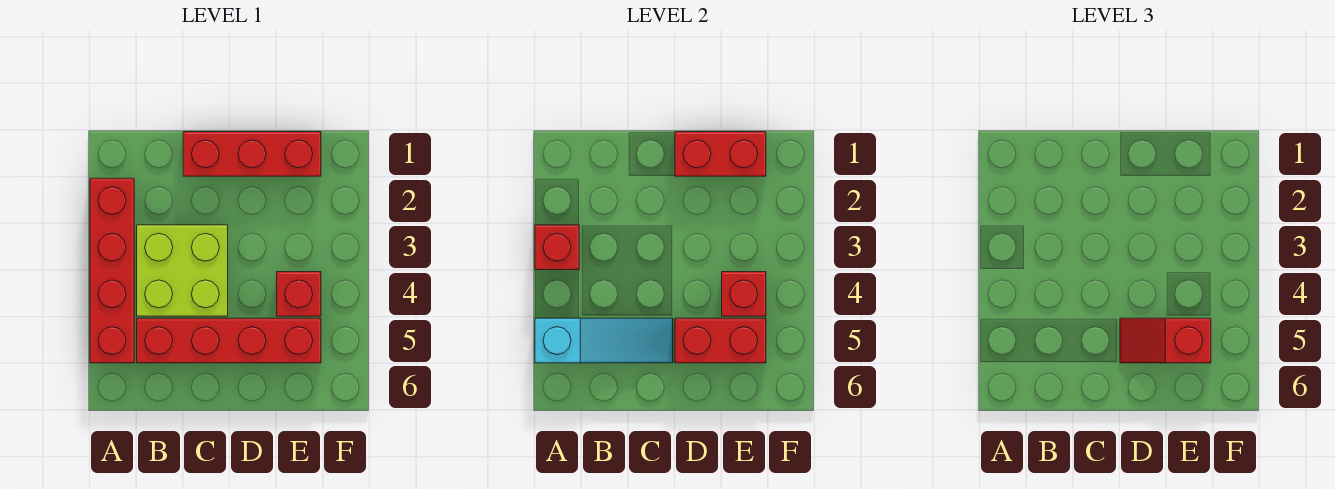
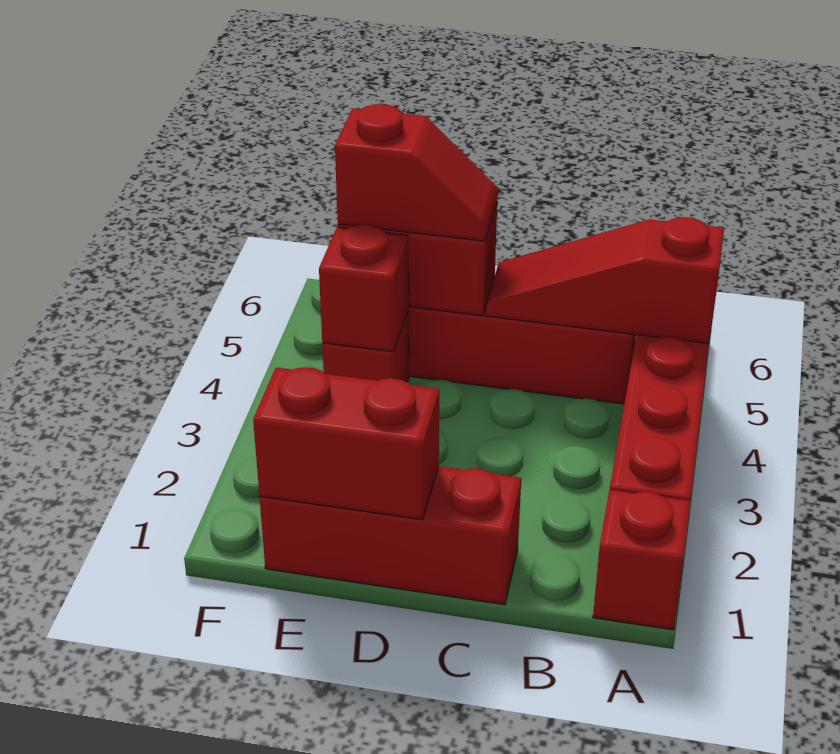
red brick A3 level 2 -> red brick A1 level 1
cyan slope A5:C5 level 2 top A -> red slope A5:C5 level 2 top A
lime brick B3:C4 level 1 -> none

